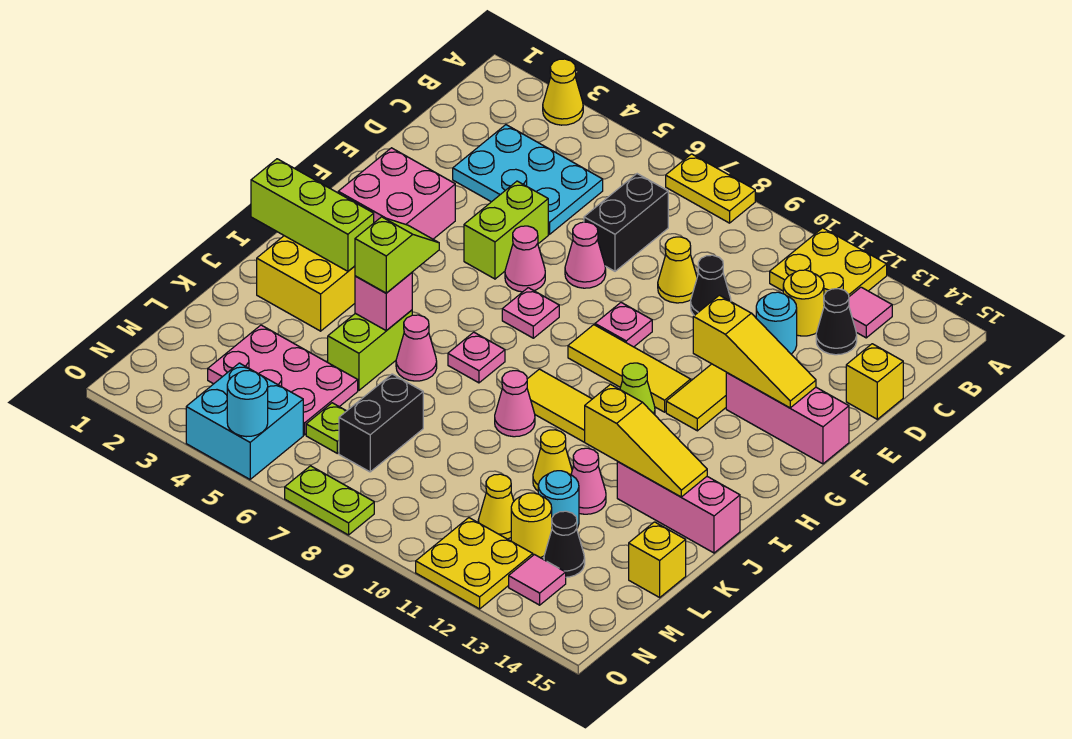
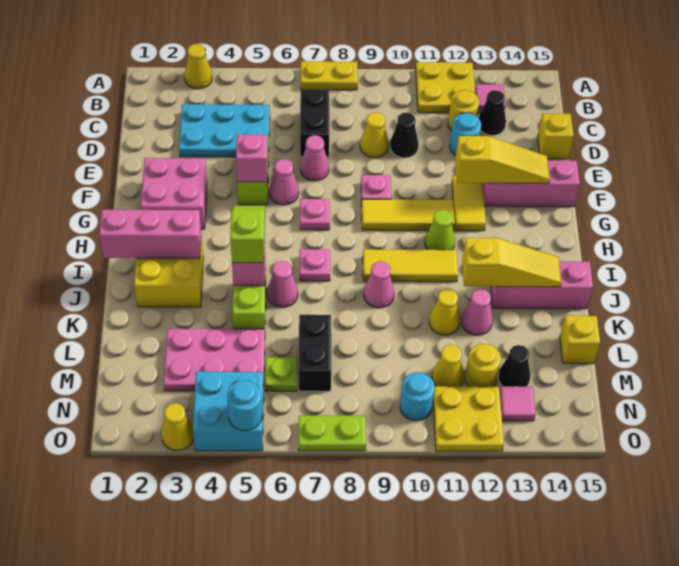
none -> pink brick F5 level 2
lime brick I1:I3 level 2 -> pink brick I1:I3 level 2
cyan round brick L12 level 1 -> cyan round brick N10 level 1
none -> yellow cone O3 level 1

